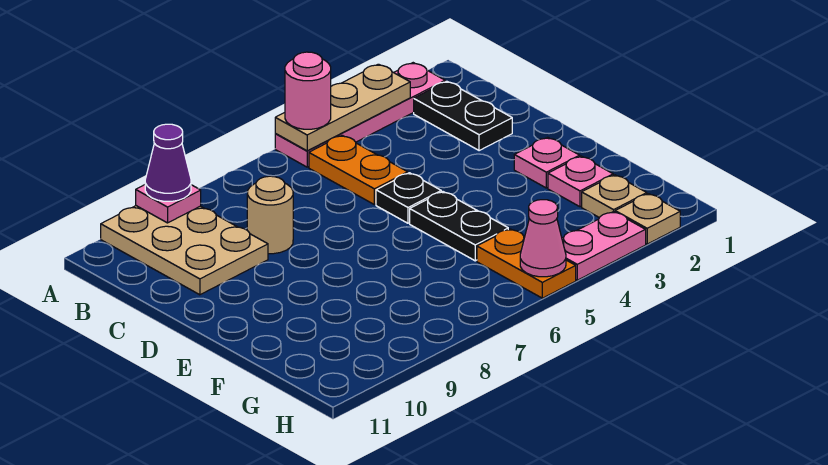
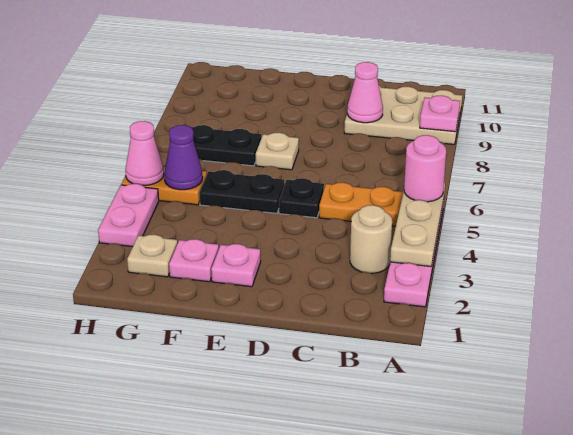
purple cone A9 level 3 -> purple cone G5 level 2
black plate B2:C2 level 1 -> black plate F7:G7 level 1
tan round brick C8 level 1 -> tan round brick B3 level 1
none -> pink cone C9 level 2
tan plate H2 level 1 -> tan plate E7 level 1

